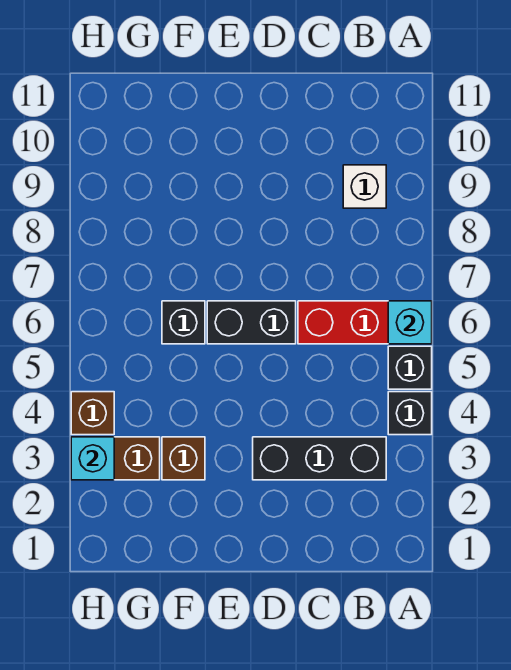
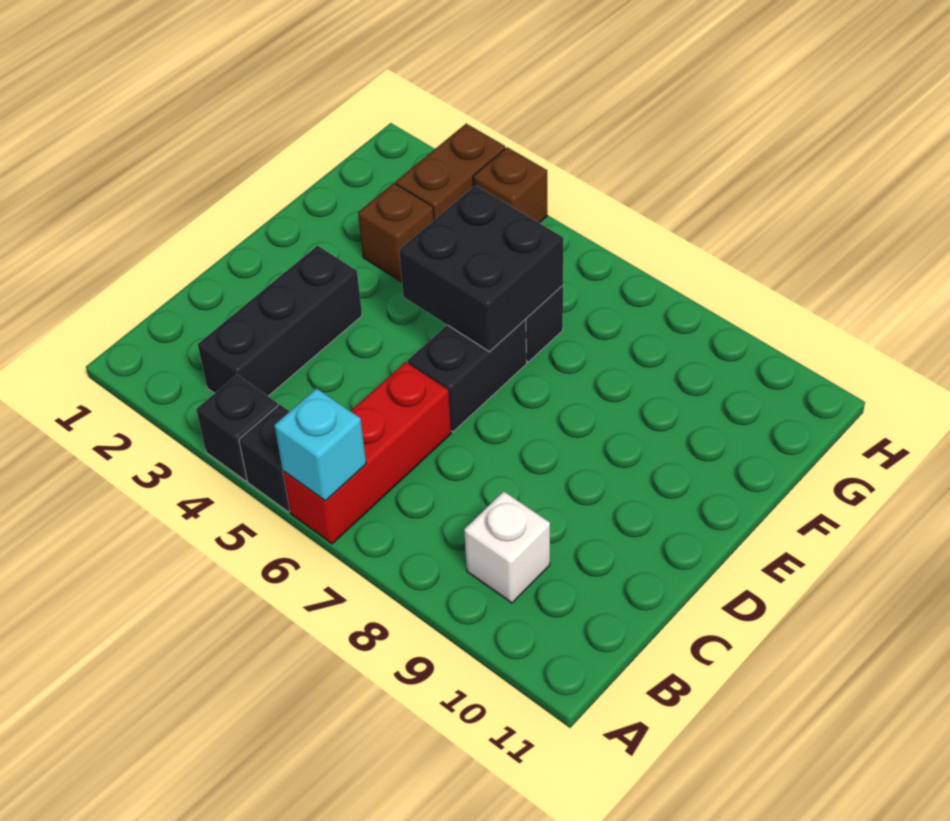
none -> black brick E5:F6 level 2
cyan brick H3 level 2 -> none

